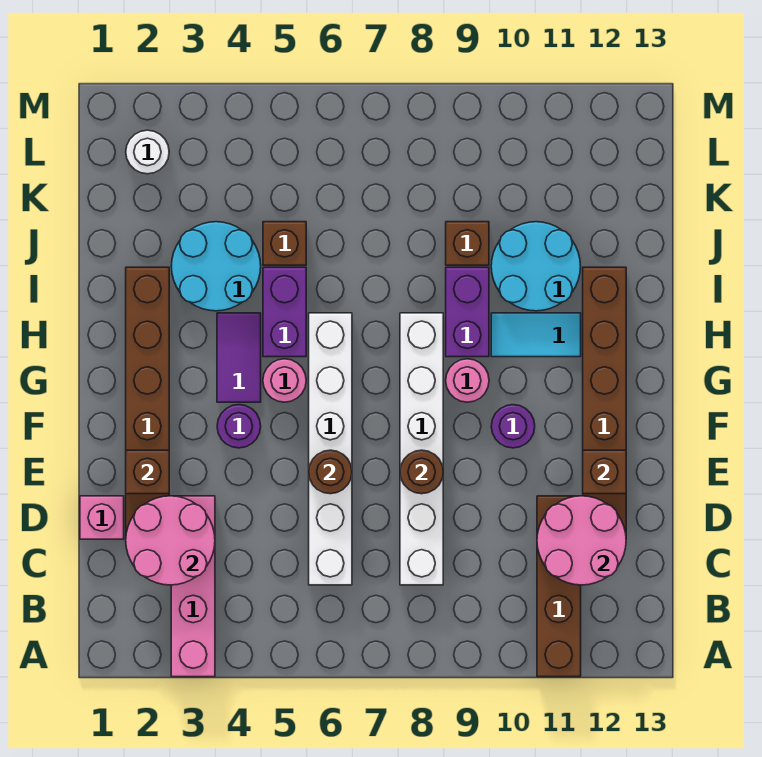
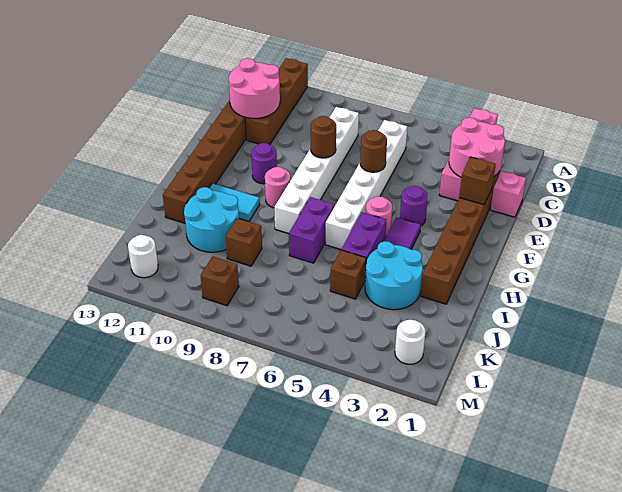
brown brick E12 level 2 -> brown brick L9 level 1
purple brick H9:I9 level 1 -> purple brick H7:I7 level 1
none -> white round brick L12 level 1

